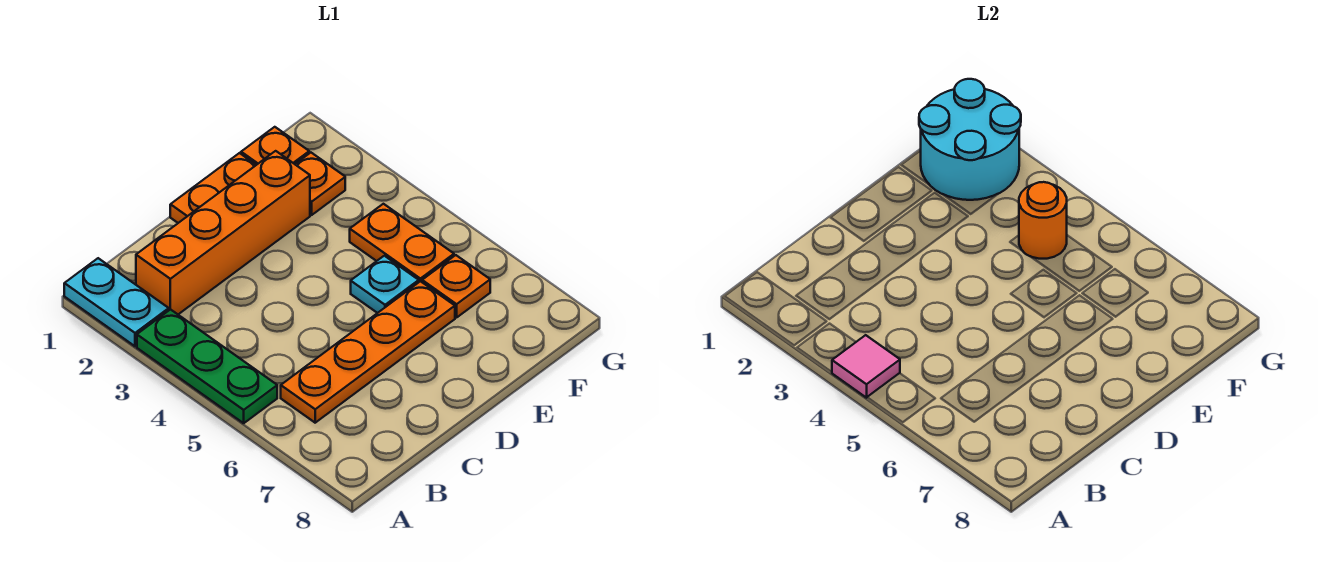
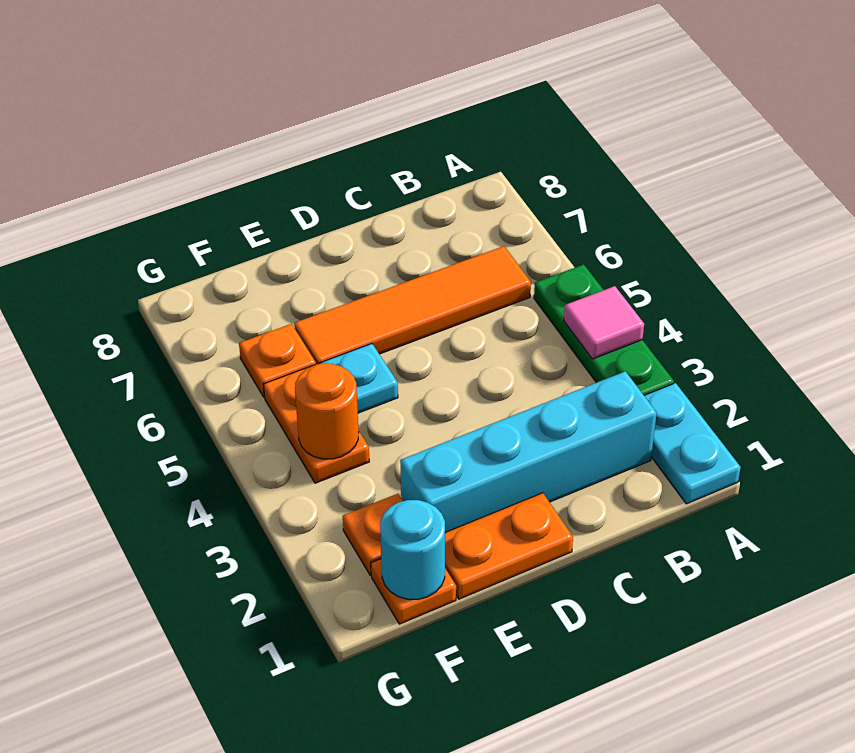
orange brick B2:E2 level 1 -> cyan brick B2:E2 level 1
orange plate B6:E6 level 1 -> orange tile B6:E6 level 1
cyan round brick F1:G2 level 2 -> cyan round brick F1 level 2

